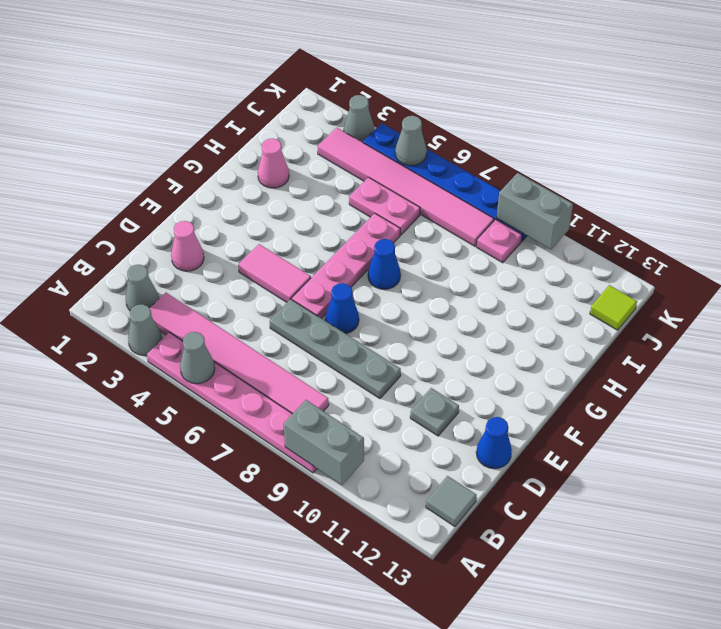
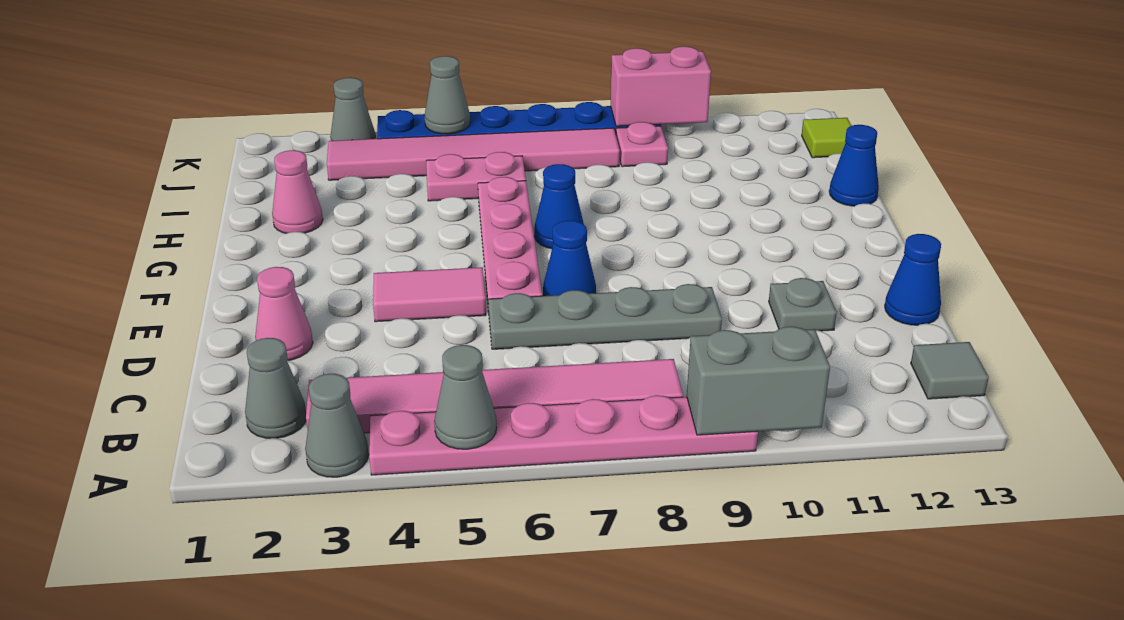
none -> blue cone H13 level 1
grey brick K9:K10 level 2 -> pink brick K9:K10 level 2

